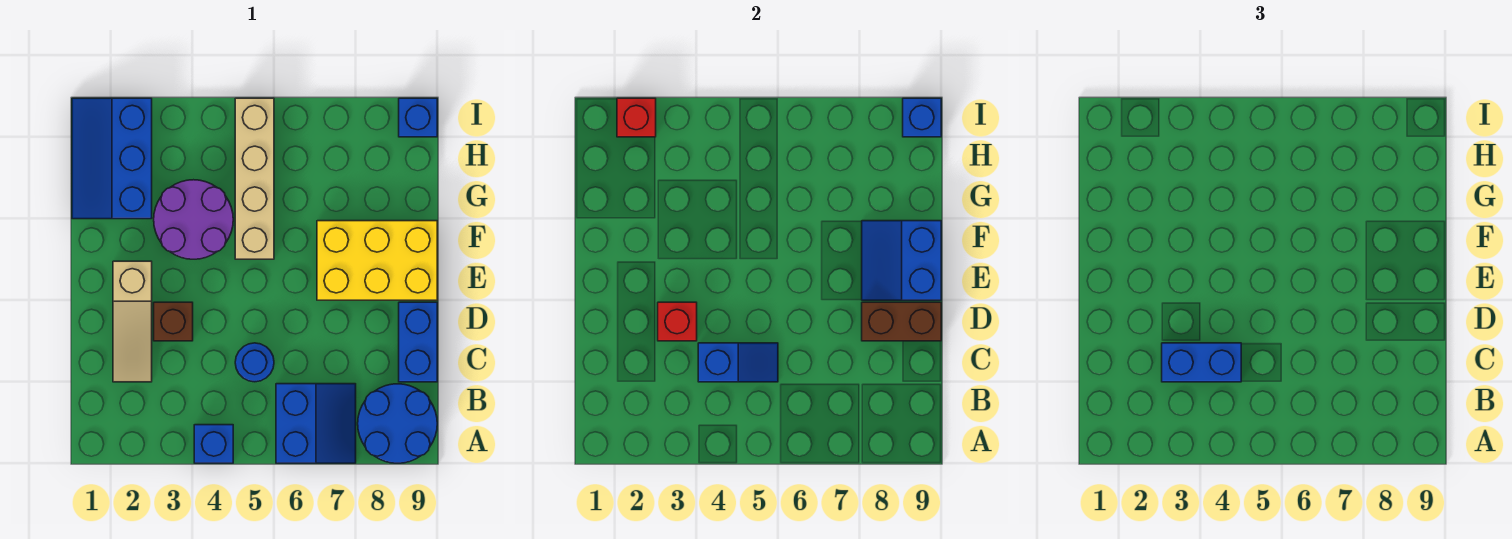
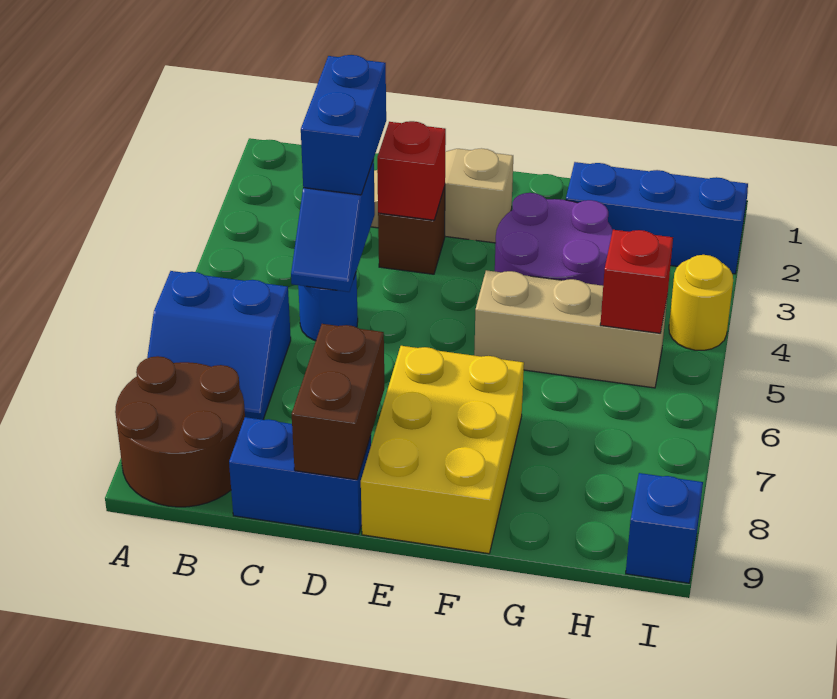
blue brick A4 level 1 -> none
blue round brick A8:B9 level 1 -> brown round brick A8:B9 level 1
blue slope E8:F9 level 2 top 9 -> none
tan brick F5:I5 level 1 -> tan brick F5:H5 level 1
red brick I2 level 2 -> red brick H5 level 2
none -> yellow round brick I4 level 1
blue brick I9 level 2 -> none

